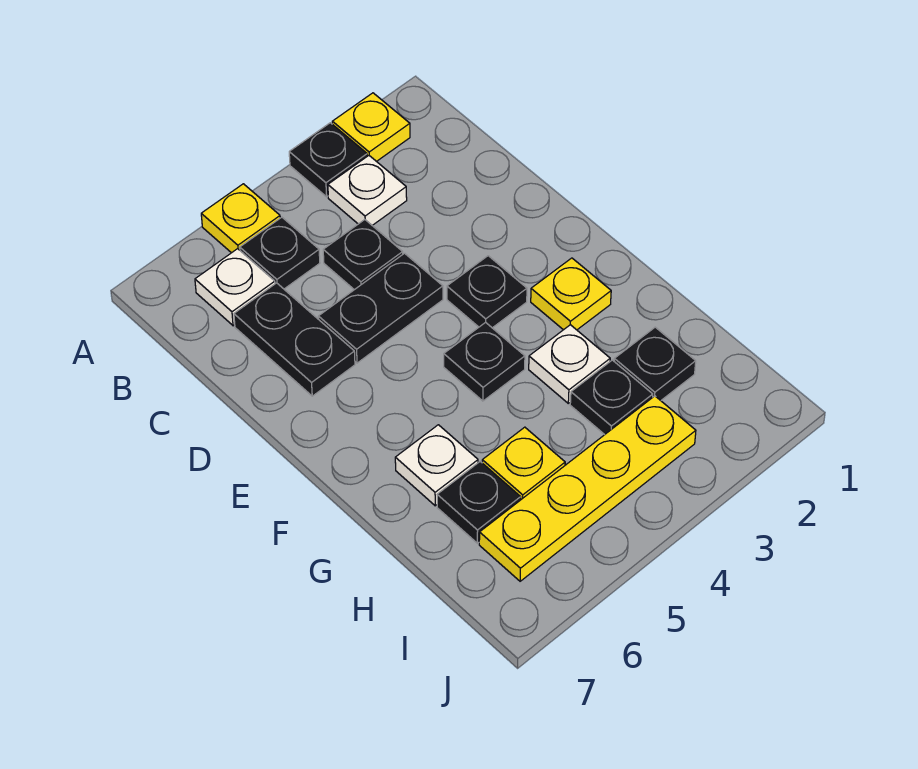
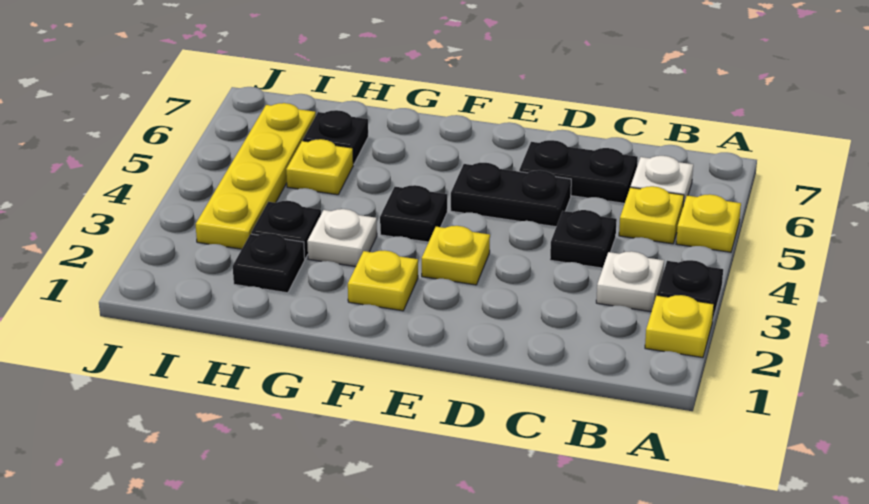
black plate B5 level 1 -> yellow plate B5 level 1
black plate D4:D5 level 1 -> black plate D5:E5 level 1
black plate E3 level 1 -> yellow plate E3 level 1
white plate G6 level 1 -> none

